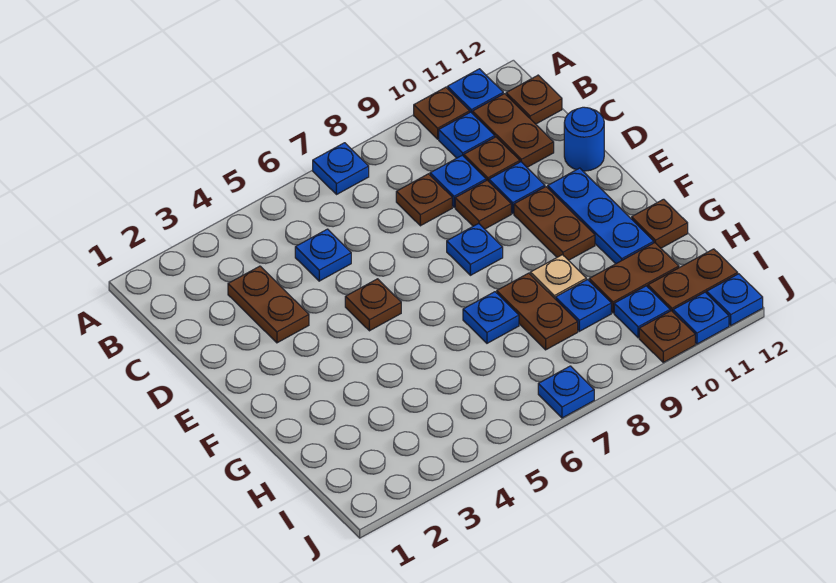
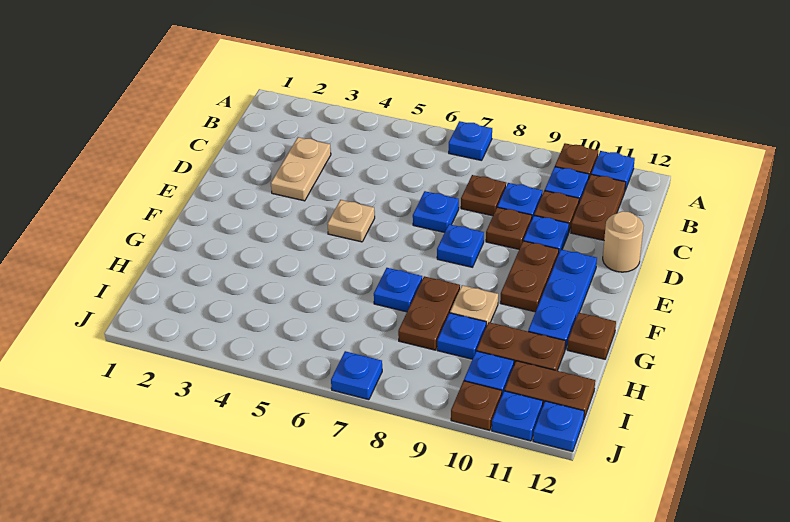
brown plate B12 level 1 -> none
brown plate C3:D3 level 1 -> tan plate C3:D3 level 1
blue plate C5 level 1 -> blue plate D7 level 1
blue round brick D12 level 1 -> tan round brick D12 level 1
brown plate E5 level 1 -> tan plate E5 level 1

